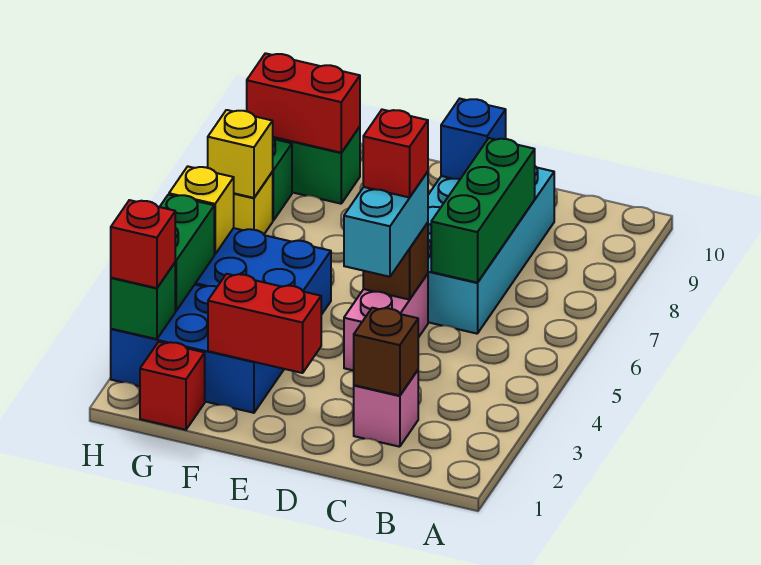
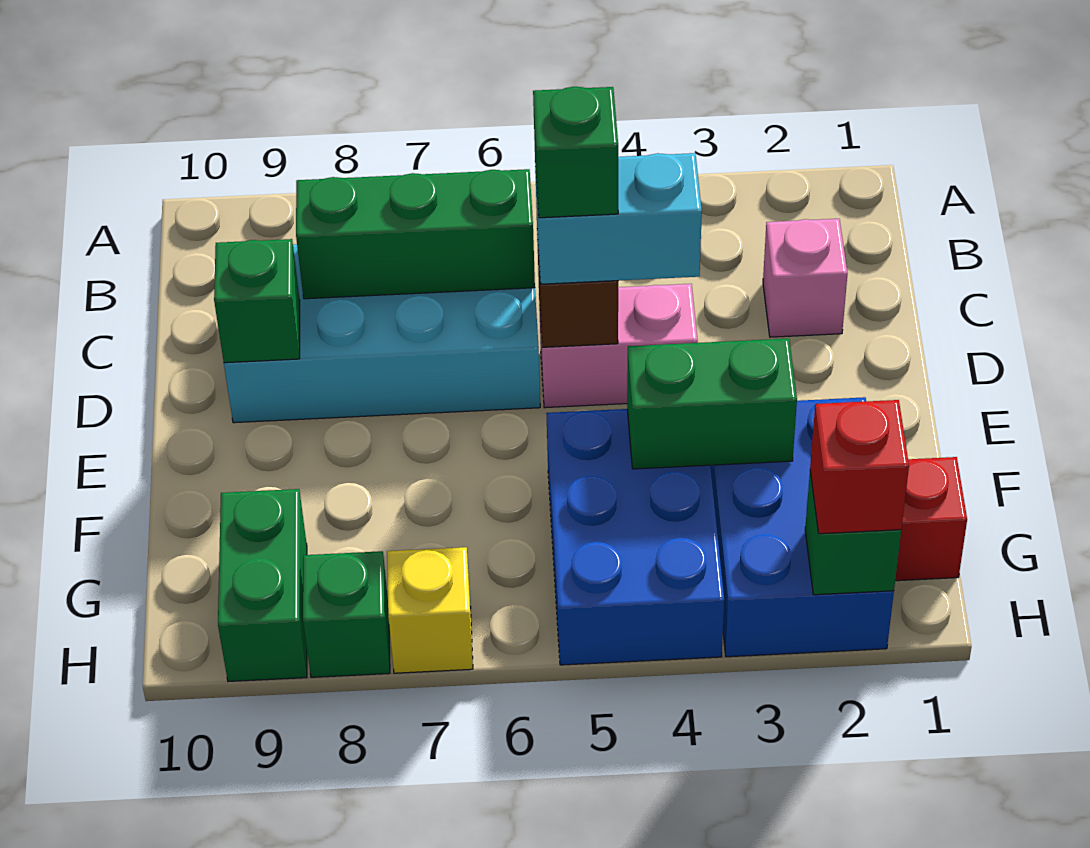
brown brick C2 level 2 -> none
red brick D5 level 4 -> green brick D5 level 4
blue brick D9 level 2 -> green brick D9 level 2
red brick E2:F2 level 2 -> none
red brick G9:H9 level 2 -> none
green brick H3:H4 level 2 -> green brick F3:F4 level 2
yellow brick H5 level 2 -> none
yellow brick H7 level 2 -> none

